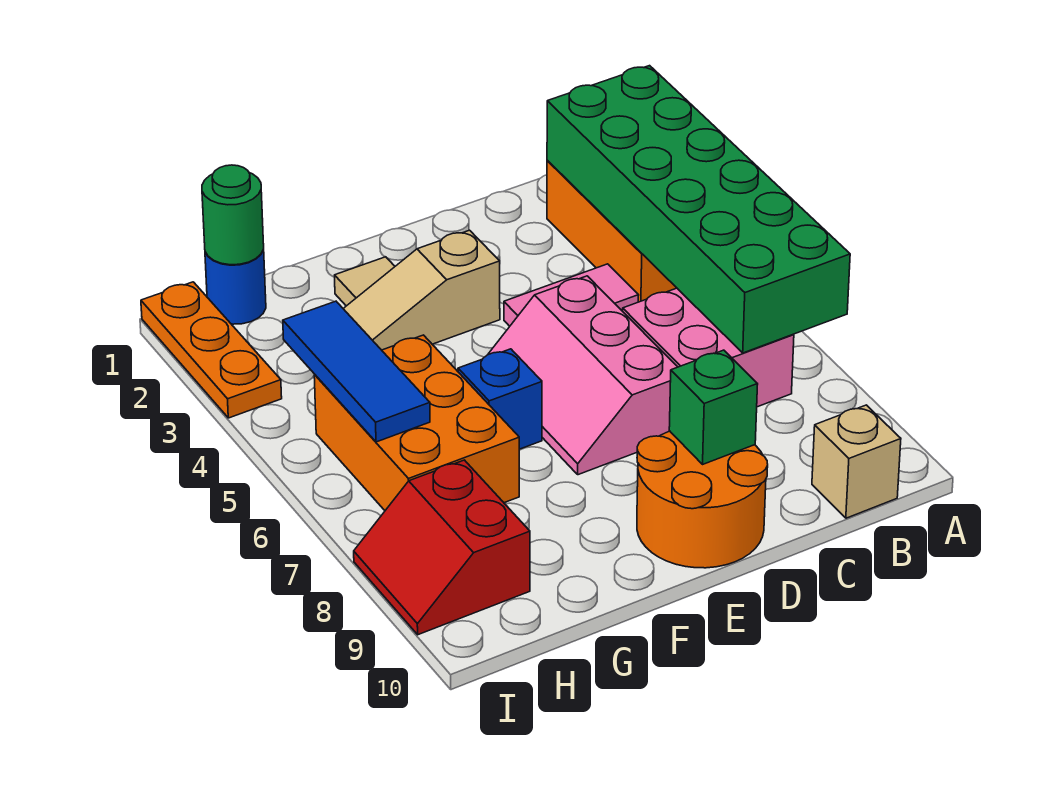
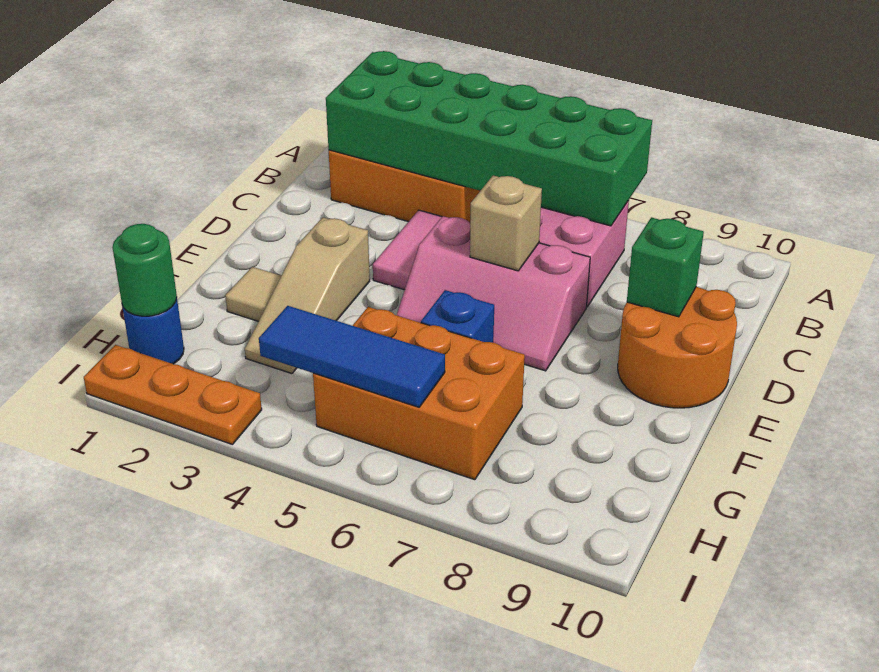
tan brick B10 level 1 -> tan brick D6 level 2
red slope H8:I9 level 1 top H -> none

